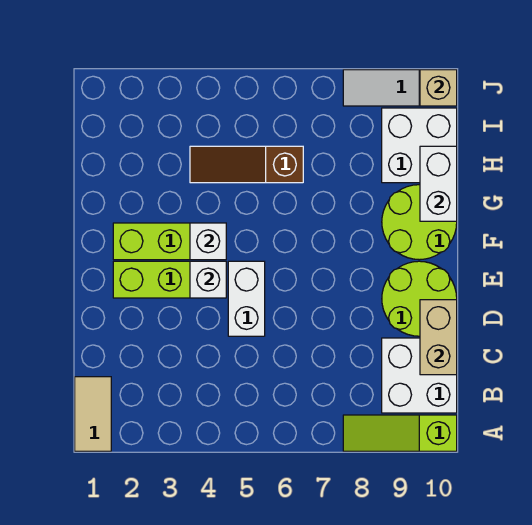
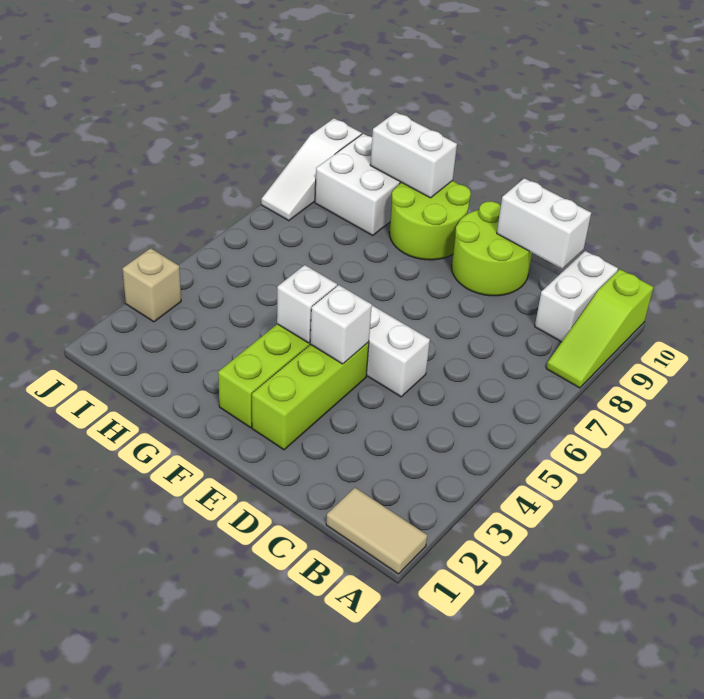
white brick B9:C10 level 1 -> white brick B9:B10 level 1
tan brick C10:D10 level 2 -> white brick C10:D10 level 2
brown slope H4:H6 level 1 top 6 -> none
tan brick J10 level 2 -> tan brick J3 level 1

